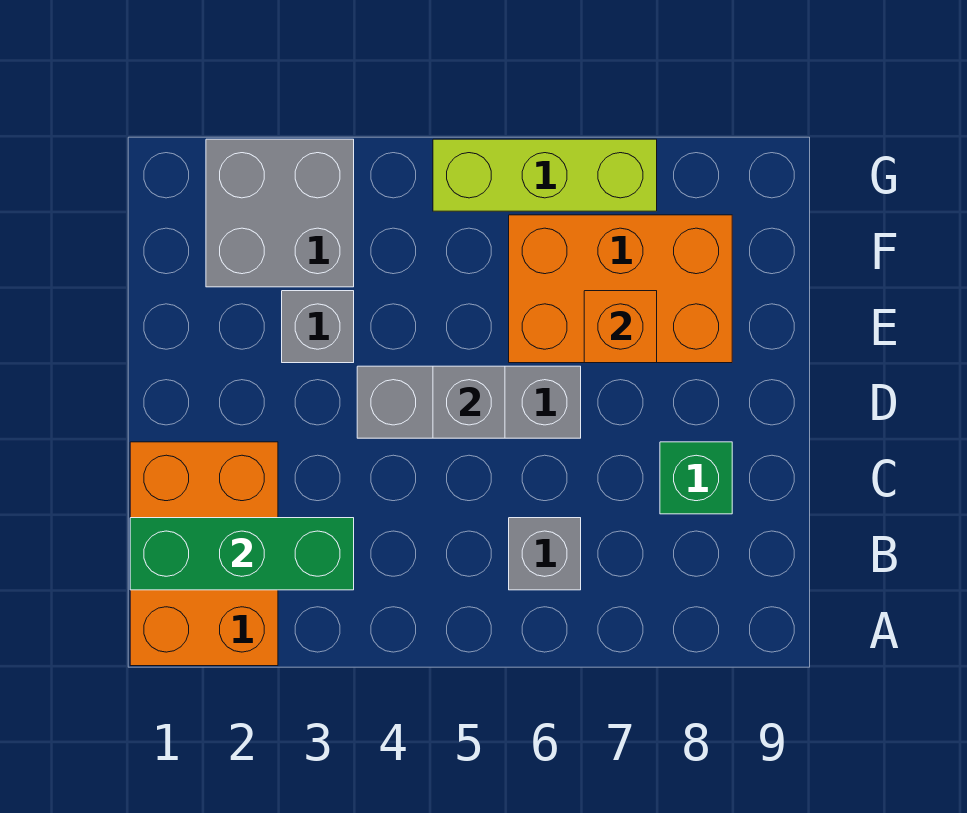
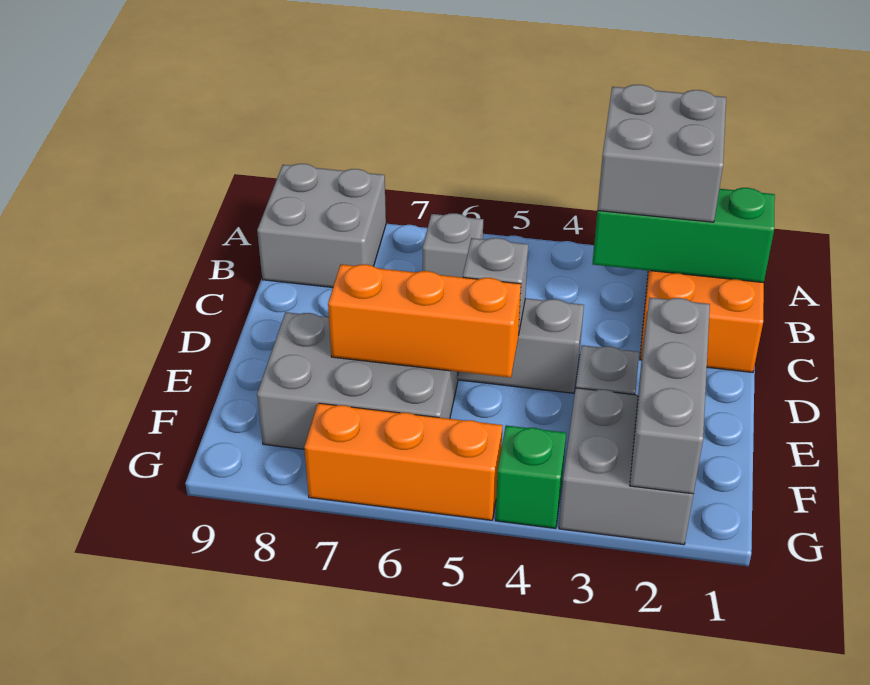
none -> grey brick A2:B3 level 3
none -> grey brick A8:B9 level 1
green brick C8 level 1 -> green brick G4 level 1
none -> grey brick E2:G2 level 2
orange brick E6:F8 level 1 -> grey brick E6:F8 level 1
orange brick E7 level 2 -> orange brick E5:E7 level 2
lime brick G5:G7 level 1 -> orange brick G5:G7 level 1

